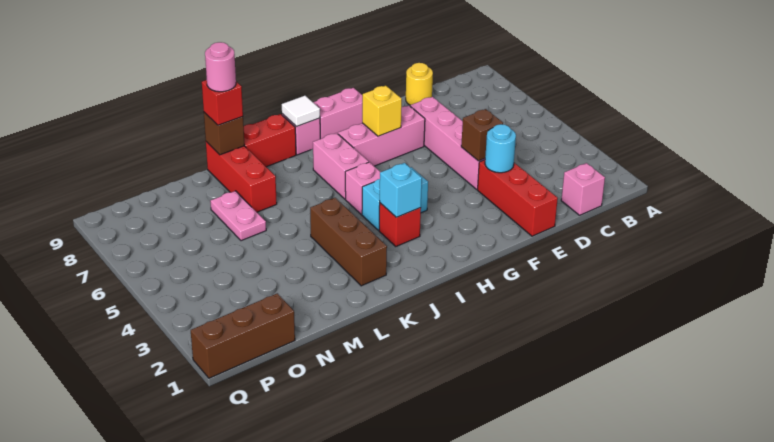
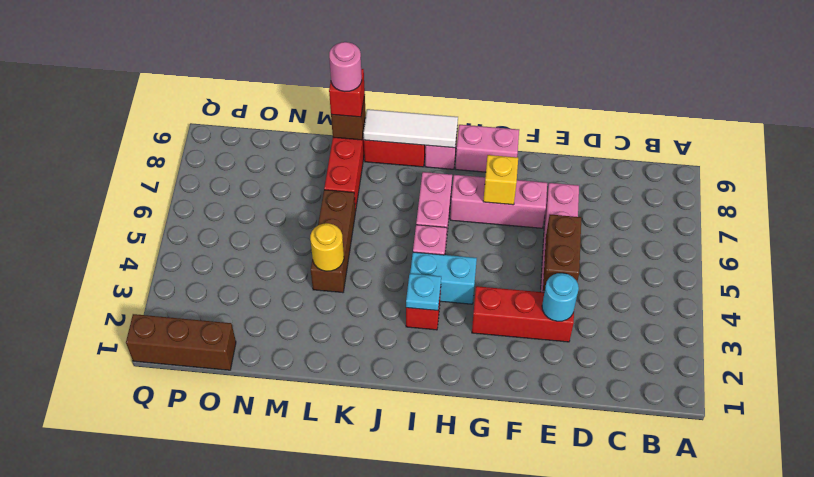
pink brick C1 level 1 -> none
yellow round brick D9 level 1 -> yellow round brick L4 level 2
red brick E1:E3 level 1 -> red brick E3:G3 level 1
brown brick E4 level 2 -> brown brick E4:E5 level 2
cyan brick I3 level 2 -> cyan plate I3 level 2
white tile I9 level 2 -> white tile I9:K9 level 2
brown brick K2:K4 level 1 -> brown brick L4:L6 level 1
pink plate M6:M7 level 1 -> none

